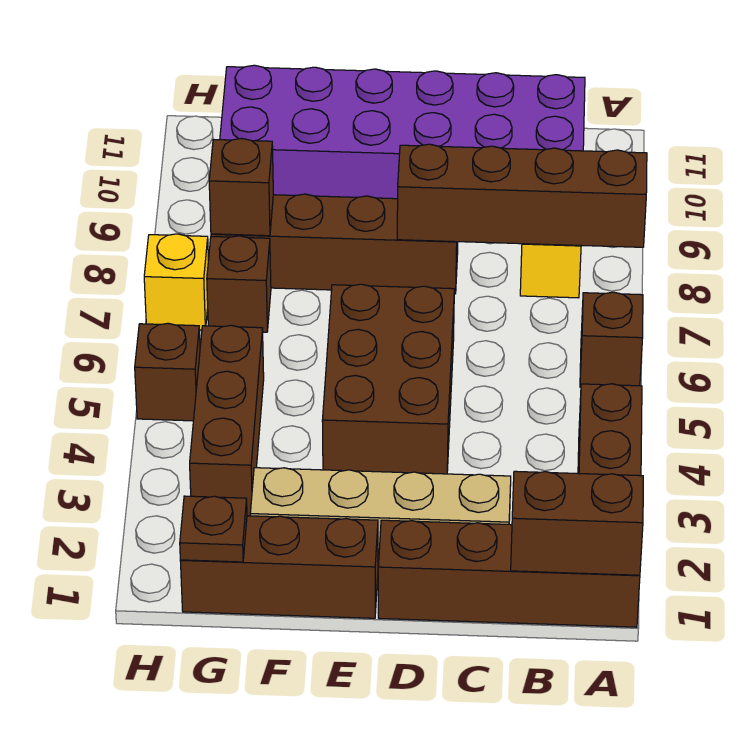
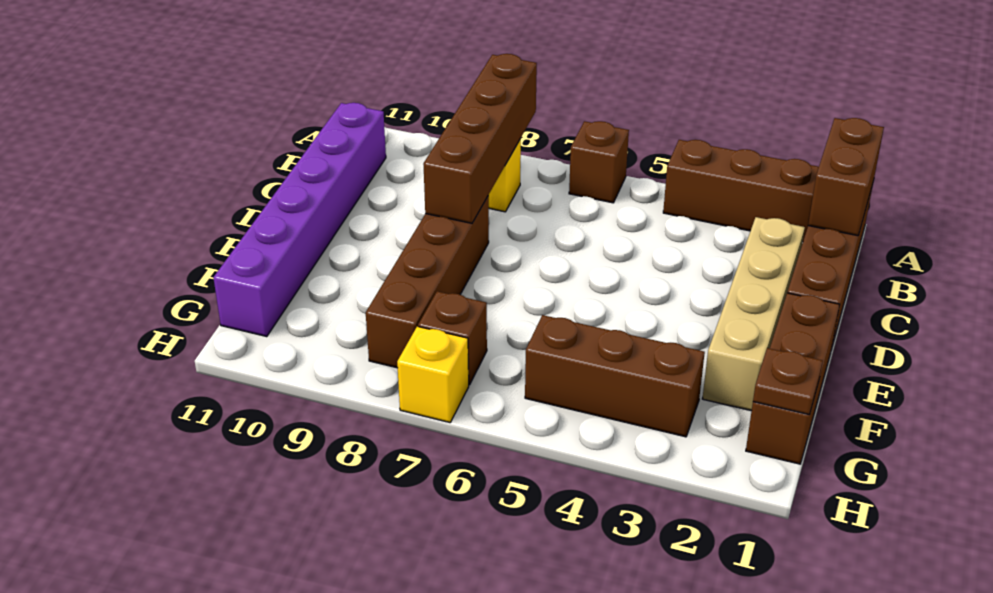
purple brick B10:G11 level 1 -> purple brick B11:G11 level 1
brown brick D4:E6 level 1 -> none
brown brick G8 level 2 -> none
brown brick H5 level 1 -> none

